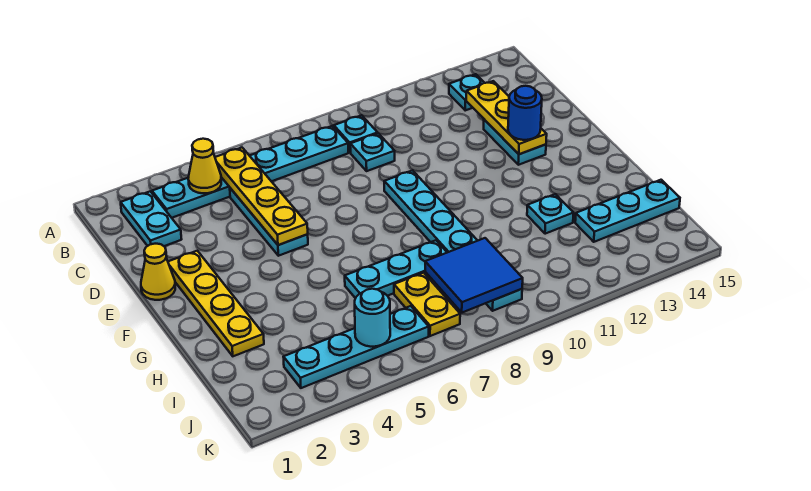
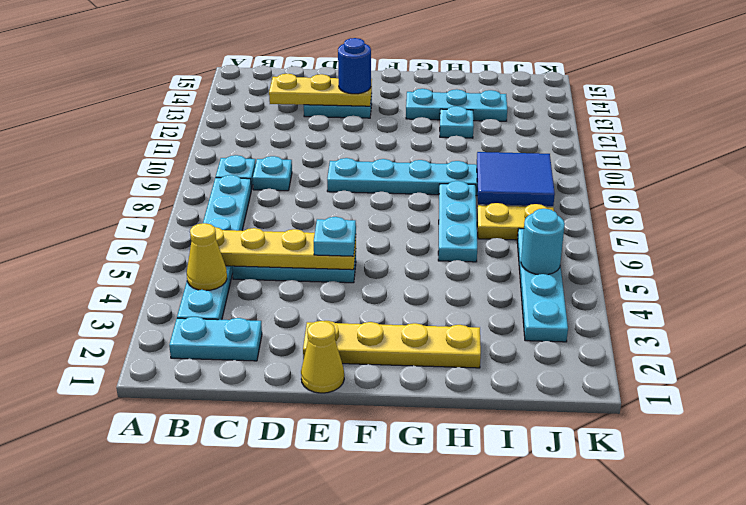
cyan plate B13 level 1 -> cyan plate E5 level 3
cyan plate I13:I15 level 1 -> cyan plate G13:I13 level 1

